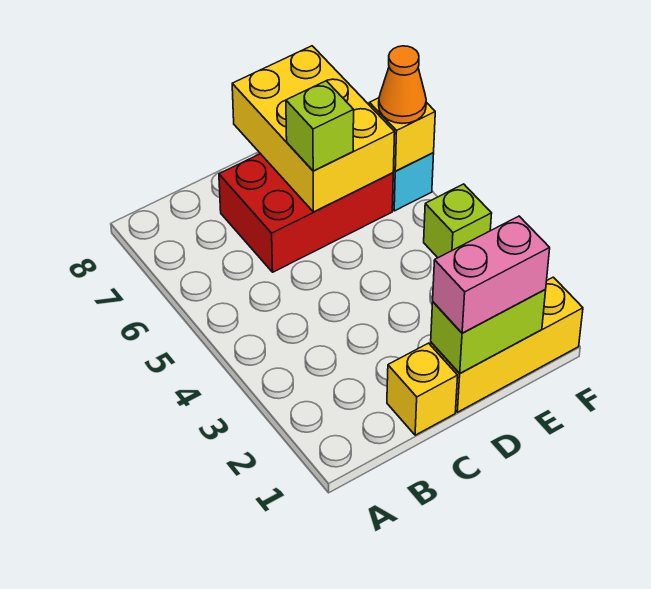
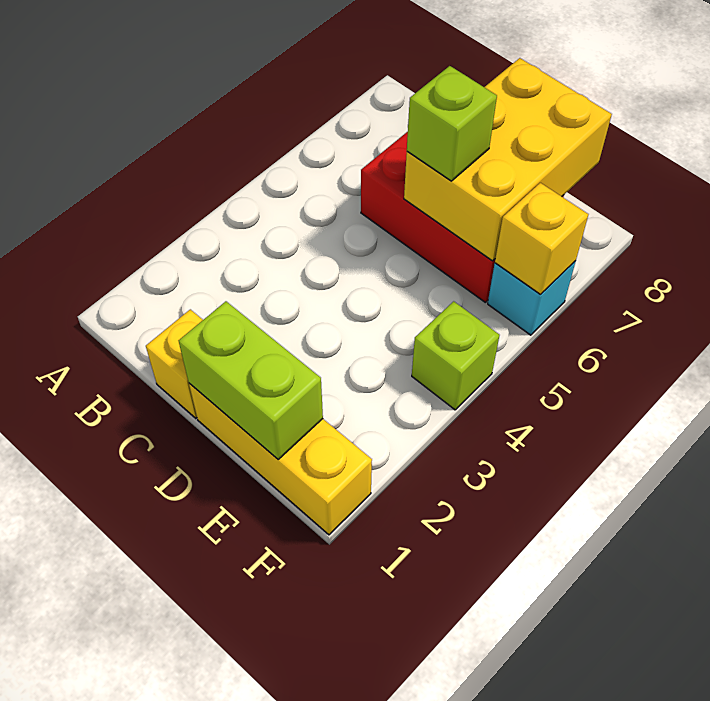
pink brick D1:E1 level 3 -> none
orange cone F6 level 3 -> none

